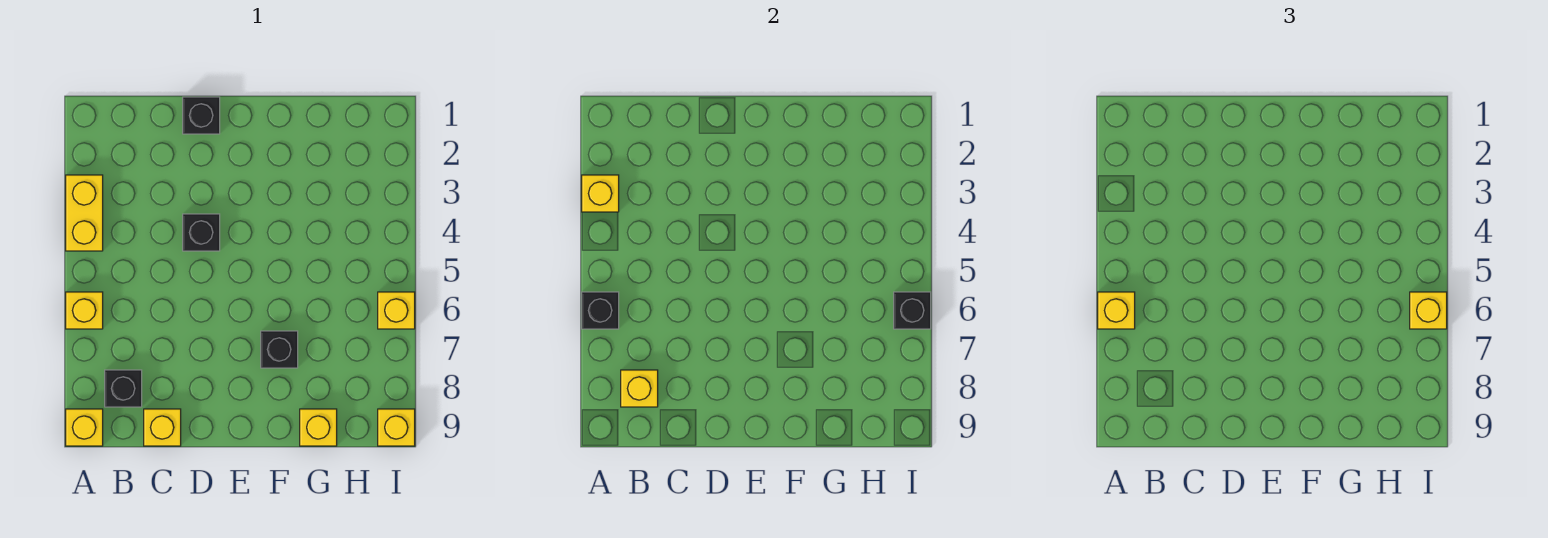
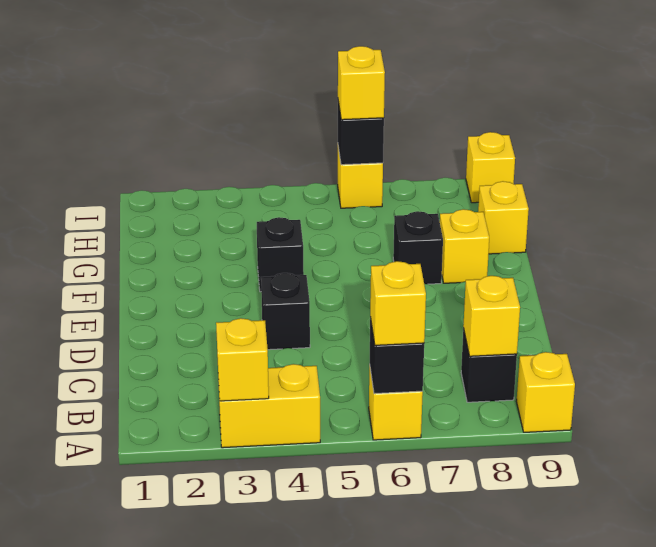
yellow brick C9 level 1 -> yellow brick F8 level 1
black brick D1 level 1 -> black brick F4 level 1

